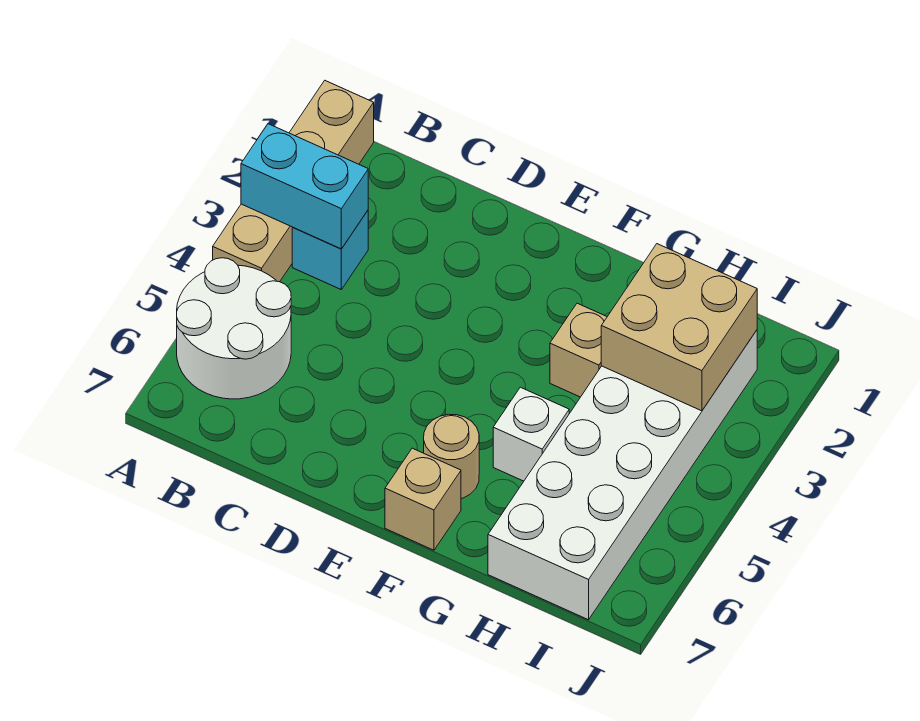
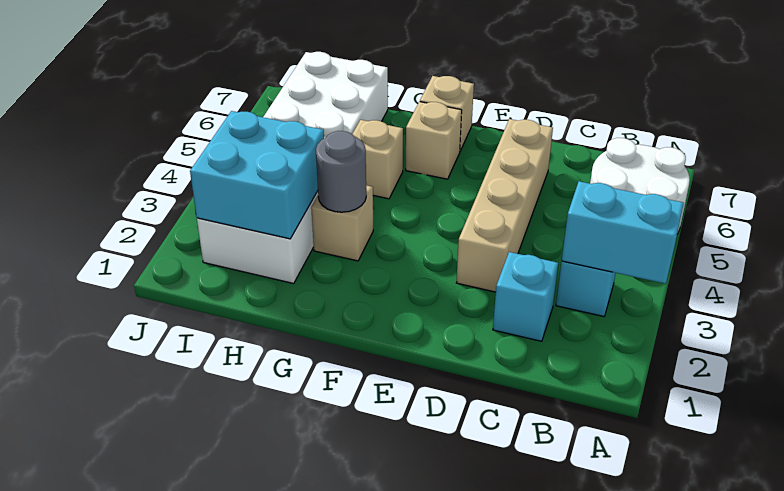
tan brick A1:A4 level 1 -> tan brick D3:D6 level 1
none -> cyan brick C2 level 1
tan round brick F6 level 1 -> tan brick F6 level 1
none -> grey round brick G3 level 2
white brick G5 level 1 -> tan brick G5 level 1
tan brick H2:I3 level 2 -> cyan brick H2:I3 level 2

